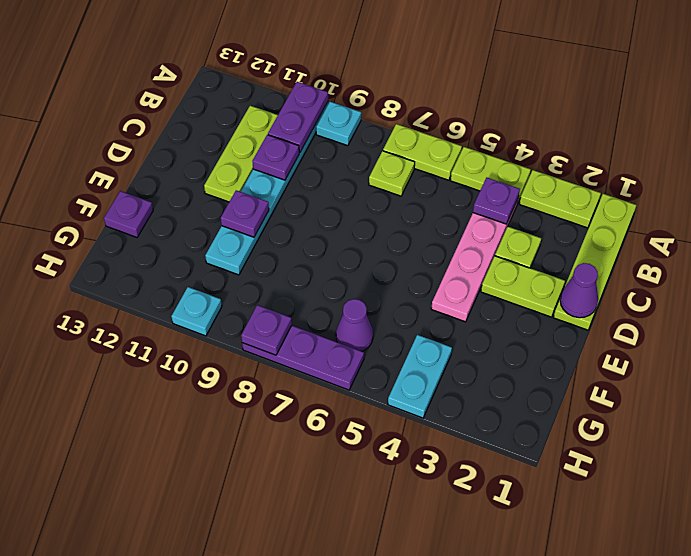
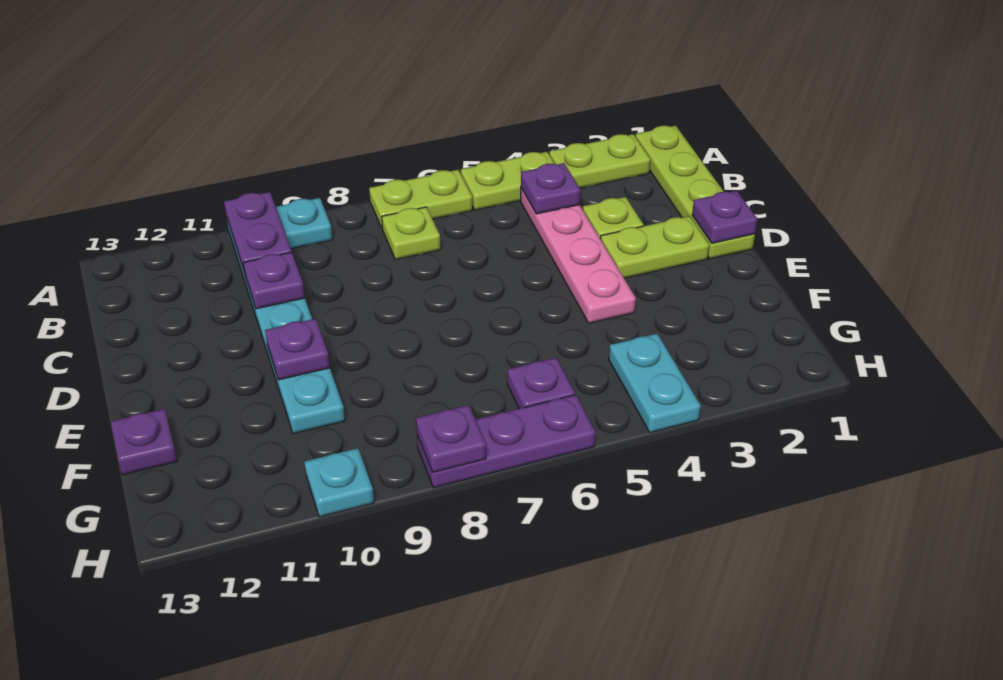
lime plate B11:D11 level 1 -> none
purple cone D1 level 2 -> purple plate D1 level 2
purple cone G6 level 1 -> purple plate G6 level 1

